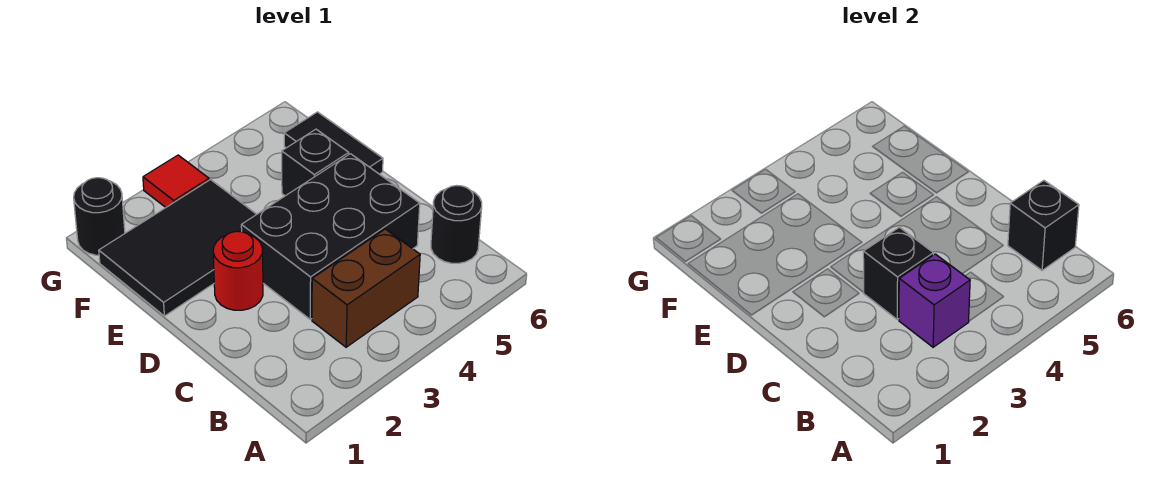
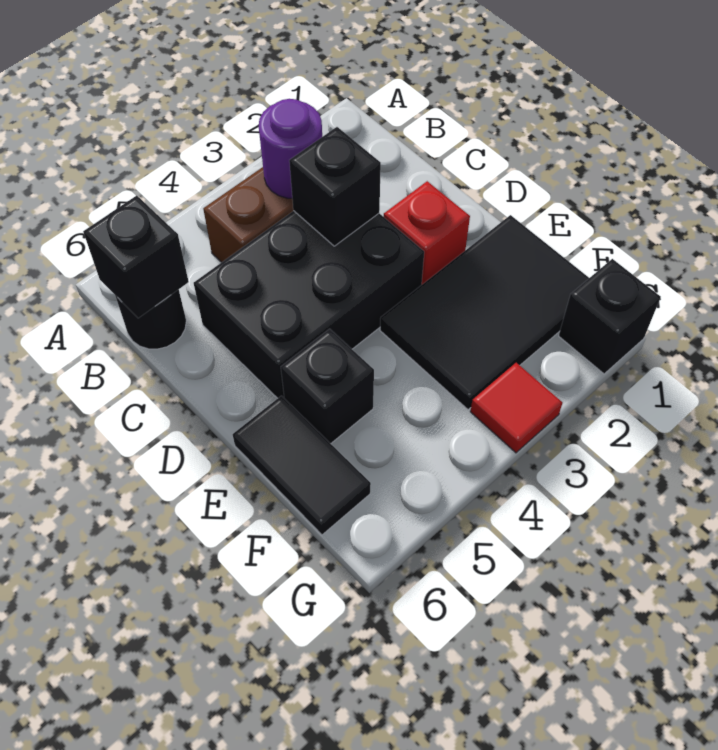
purple brick B3 level 2 -> purple round brick B3 level 2
red round brick D2 level 1 -> red brick D2 level 1
black round brick G1 level 1 -> black brick G1 level 1

